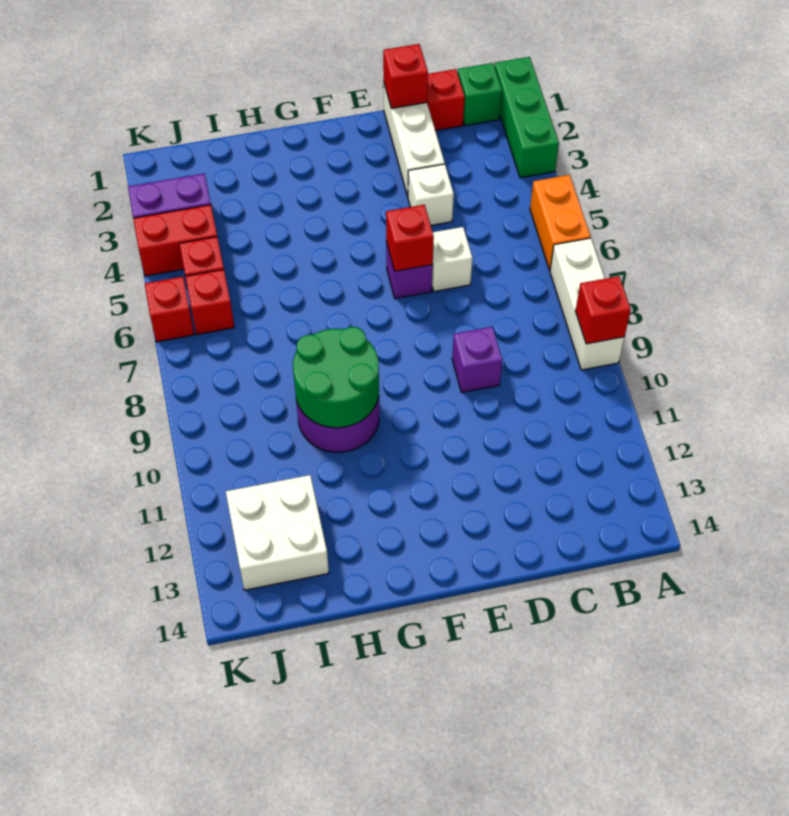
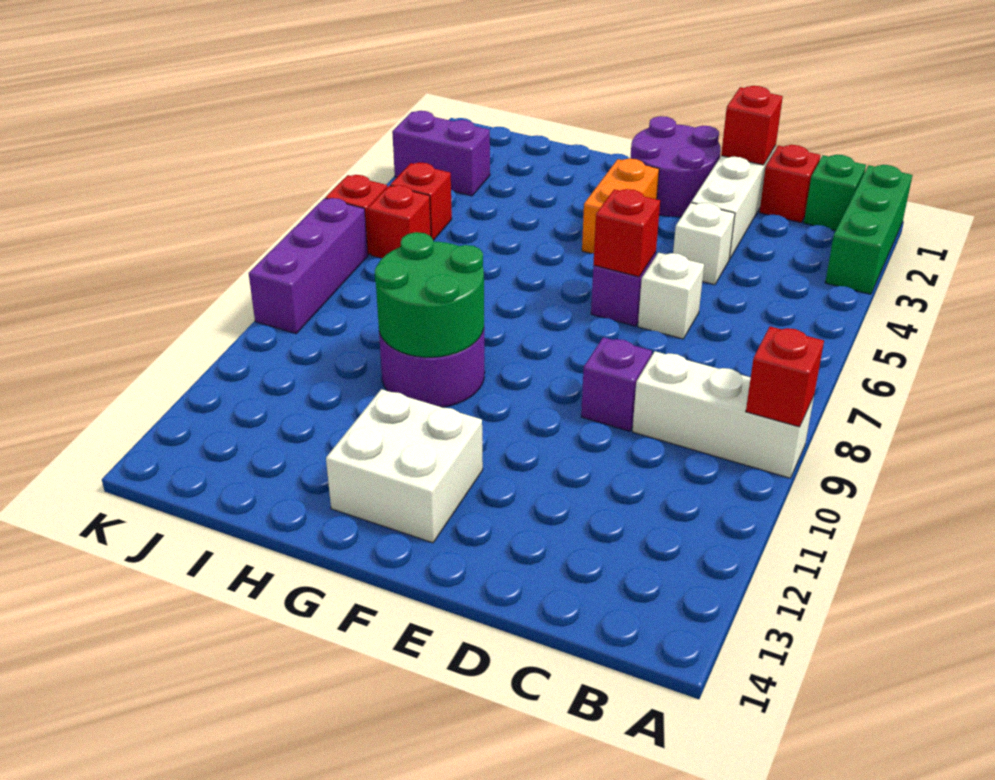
orange brick A5:A6 level 1 -> orange brick F3:F4 level 1
white brick A7:A9 level 1 -> white brick A9:C9 level 1
none -> purple round brick E1:F2 level 1
white brick I12:J13 level 1 -> white brick F12:G13 level 1
red brick J4:K4 level 1 -> none
none -> purple brick K7:K9 level 1

